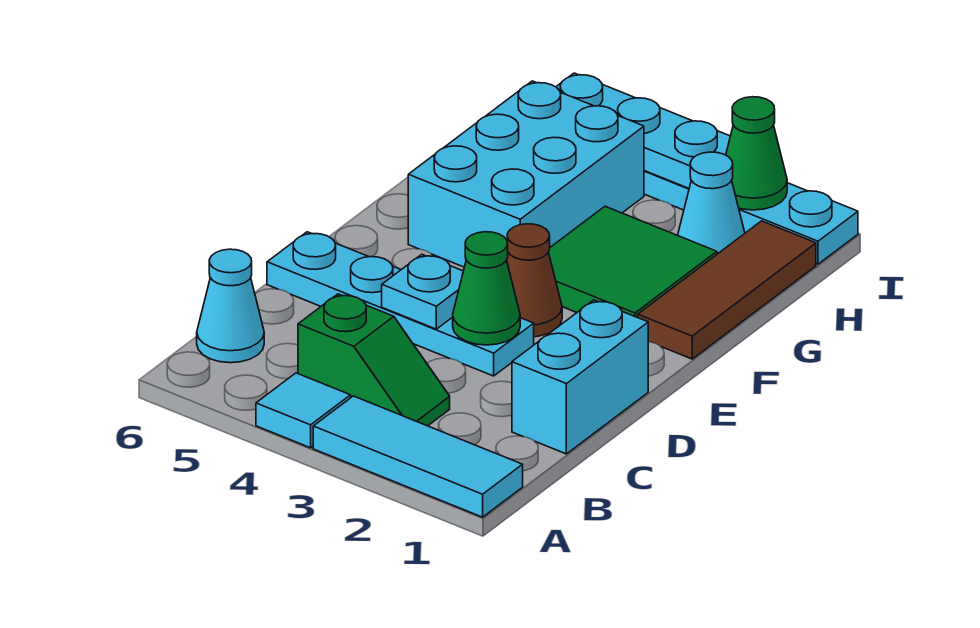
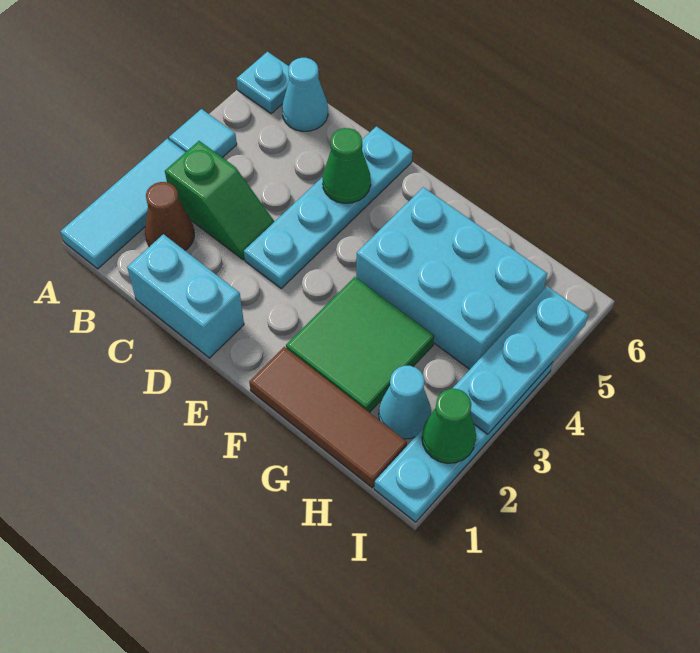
green slope B3:B4 level 1 top 4 -> green slope B3:C3 level 1 top B
green cone D3 level 2 -> green cone D5 level 2
cyan plate D4 level 2 -> cyan plate A6 level 1
brown cone E3 level 1 -> brown cone B2 level 1

